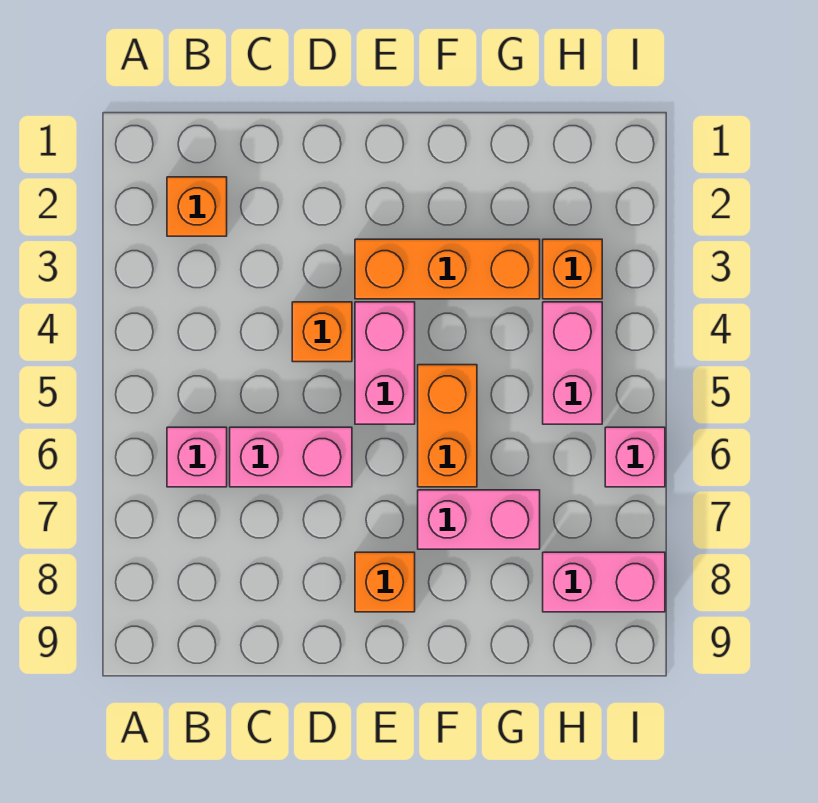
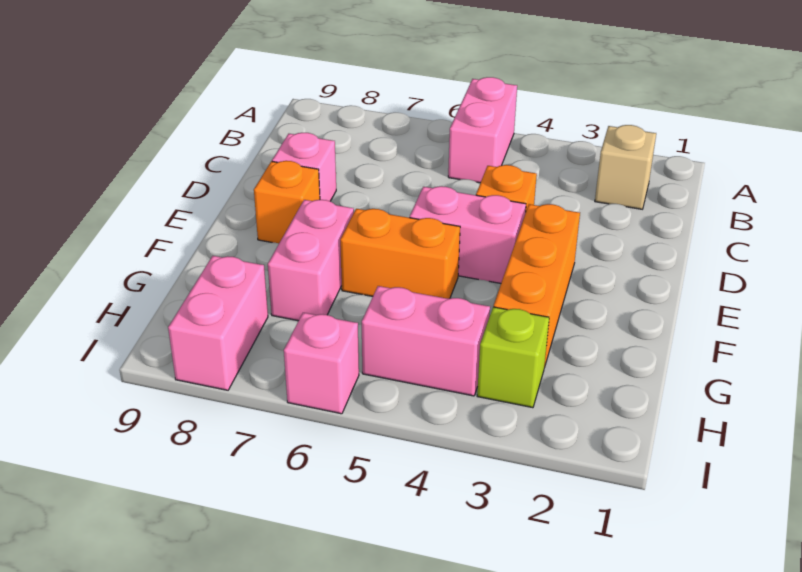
orange brick B2 level 1 -> tan brick B2 level 1
pink brick B6 level 1 -> pink brick D8 level 1
pink brick C6:D6 level 1 -> pink brick A5:B5 level 1
orange brick H3 level 1 -> lime brick H3 level 1

